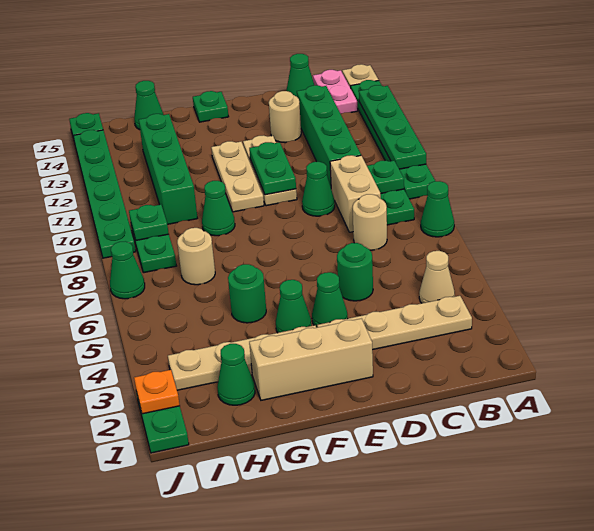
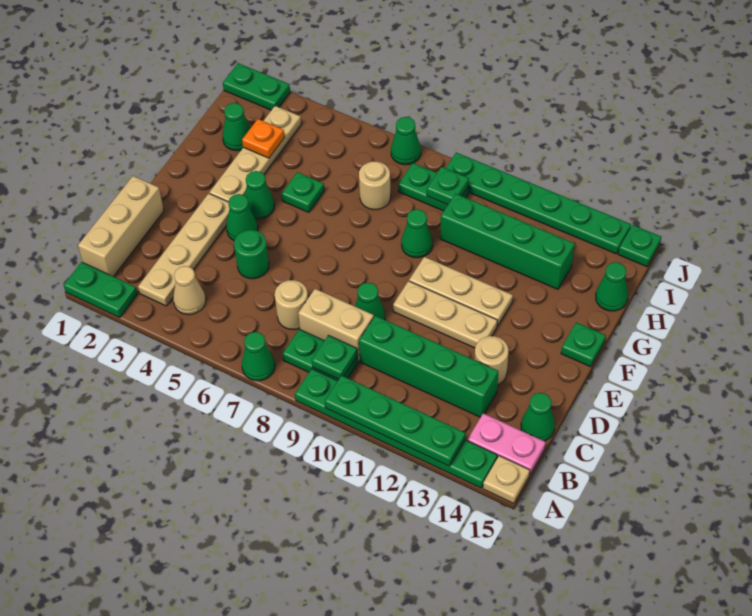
tan brick E2:G2 level 1 -> tan brick B1:D1 level 1
green plate E10:E11 level 2 -> green plate A1:A2 level 1
green round brick G5 level 1 -> green plate G5 level 1
orange plate J2 level 2 -> orange plate H3 level 2

